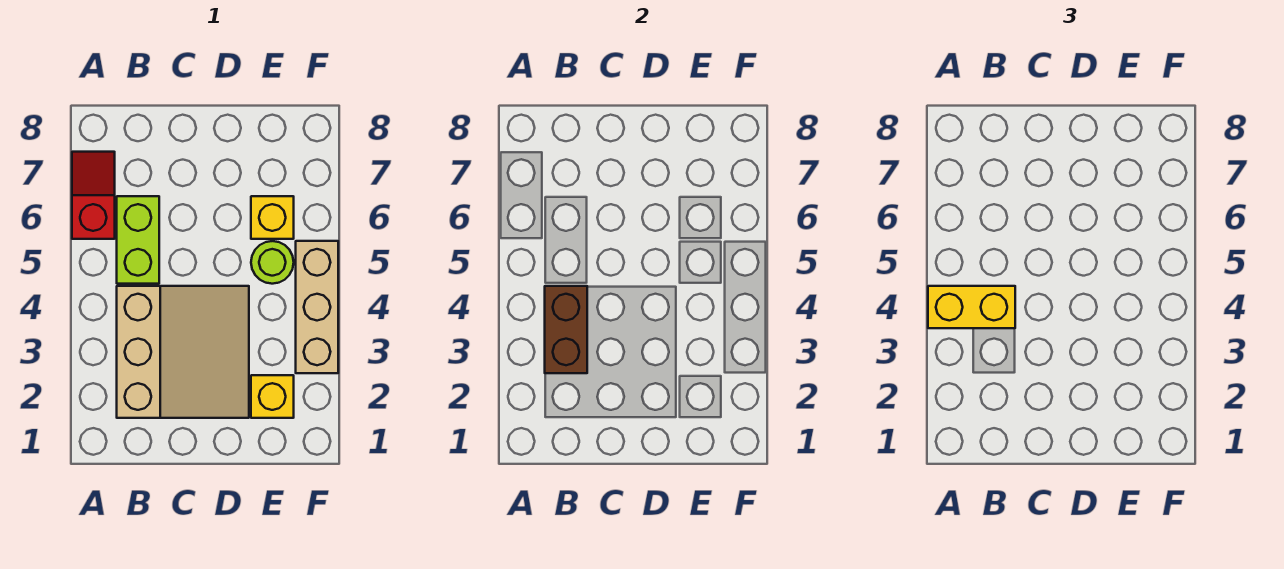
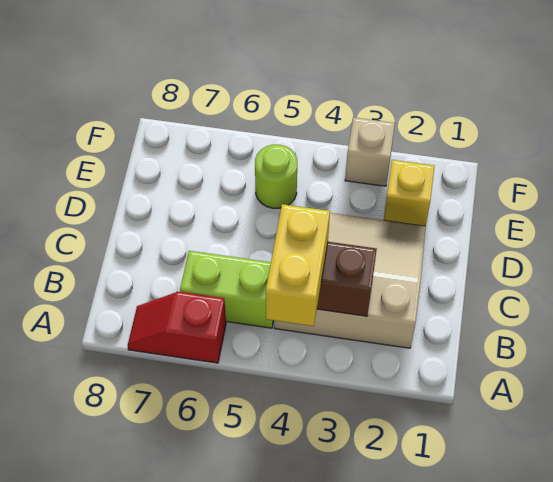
yellow brick E6 level 1 -> none
tan brick F3:F5 level 1 -> tan brick F3 level 1

